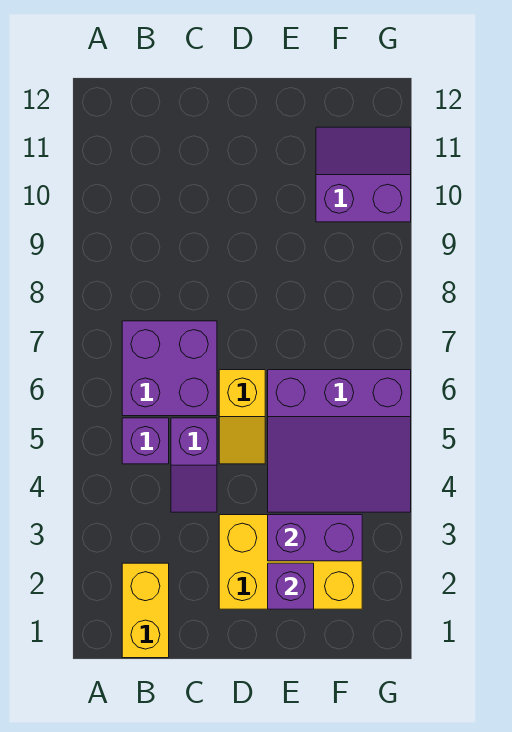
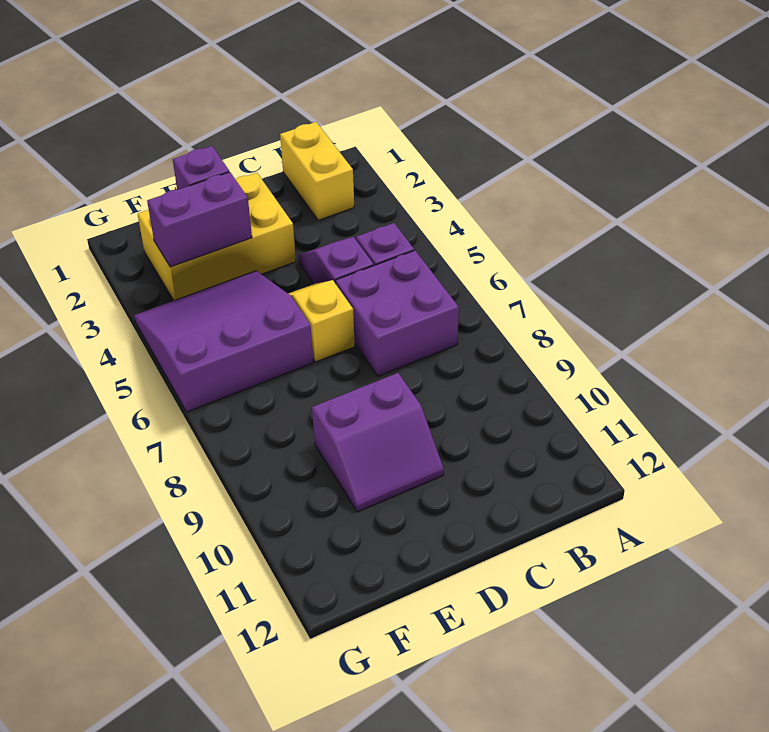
purple slope F10:G11 level 1 top 10 -> purple slope D9:E10 level 1 top 9

